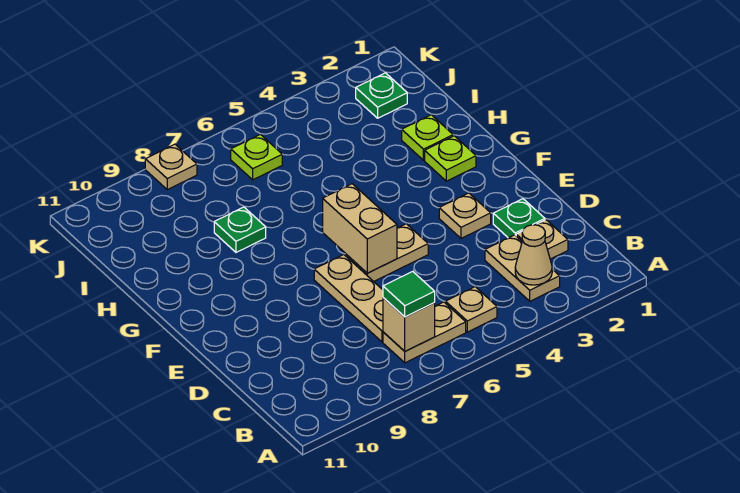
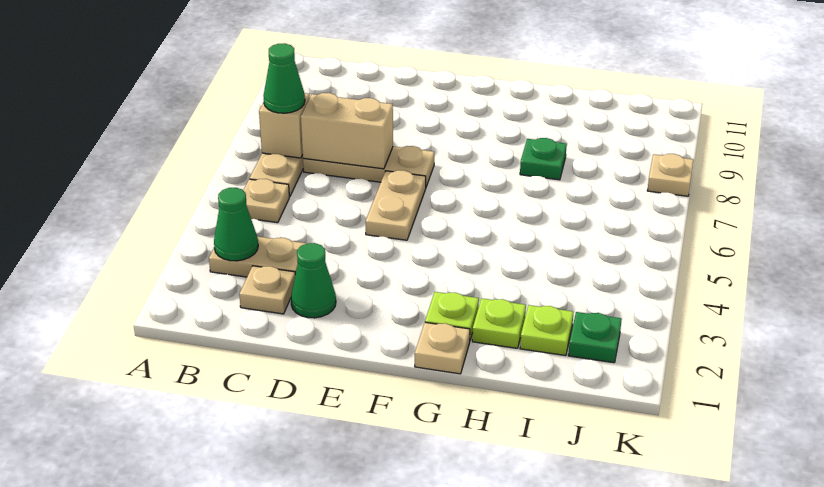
tan cone B3 level 2 -> green cone B3 level 2
green tile B7 level 3 -> green cone B7 level 3
green plate D2 level 1 -> green cone D2 level 1
tan plate E3 level 1 -> tan plate G1 level 1
tan brick E6:F6 level 2 -> tan brick C7:D7 level 2
lime plate J6 level 1 -> lime plate I2 level 1

